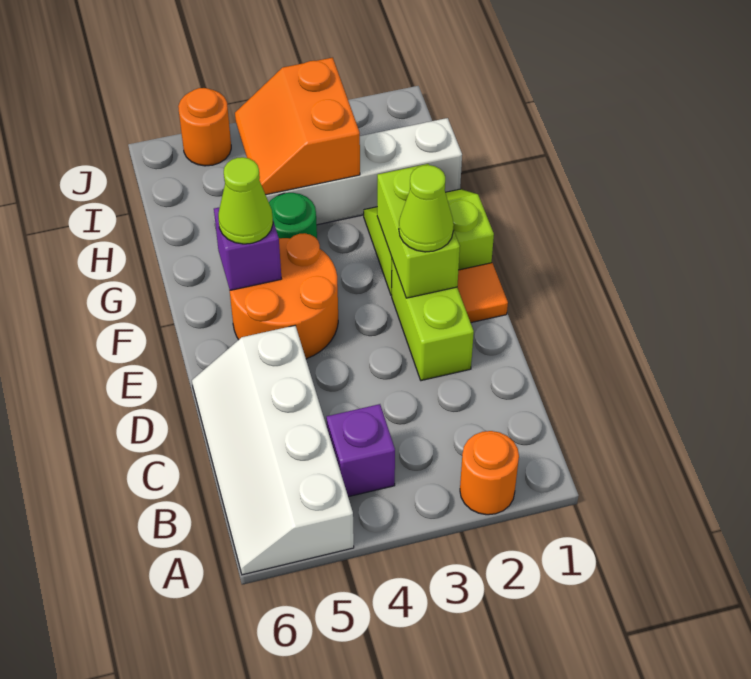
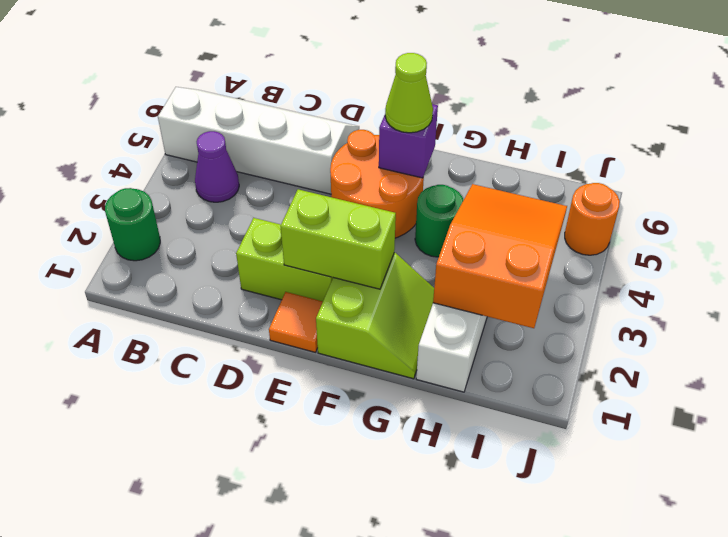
orange round brick A2 level 1 -> green round brick A2 level 1
purple brick B4 level 1 -> purple cone B4 level 1
lime cone E2 level 3 -> none
orange slope H3:I4 level 2 top 3 -> orange slope H2:I4 level 2 top 2

